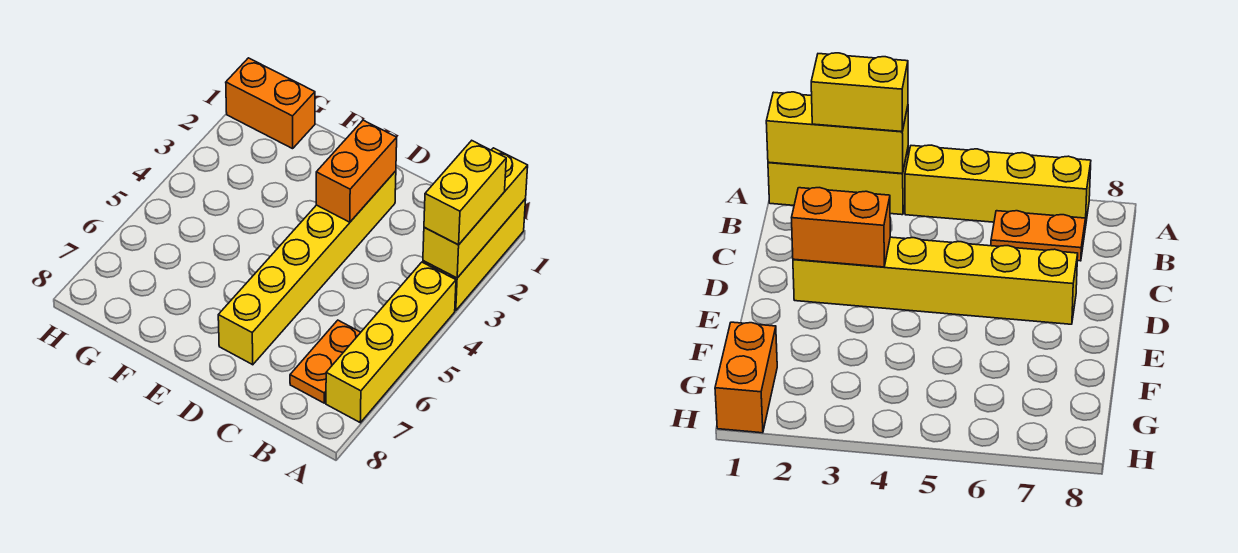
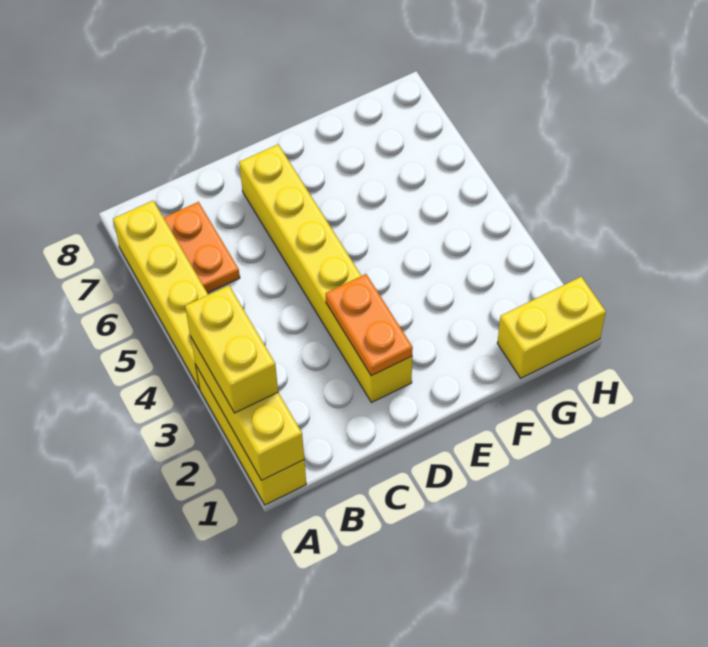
orange brick D2:D3 level 2 -> orange plate D2:D3 level 2
orange brick G1:H1 level 1 -> yellow brick G1:H1 level 1

